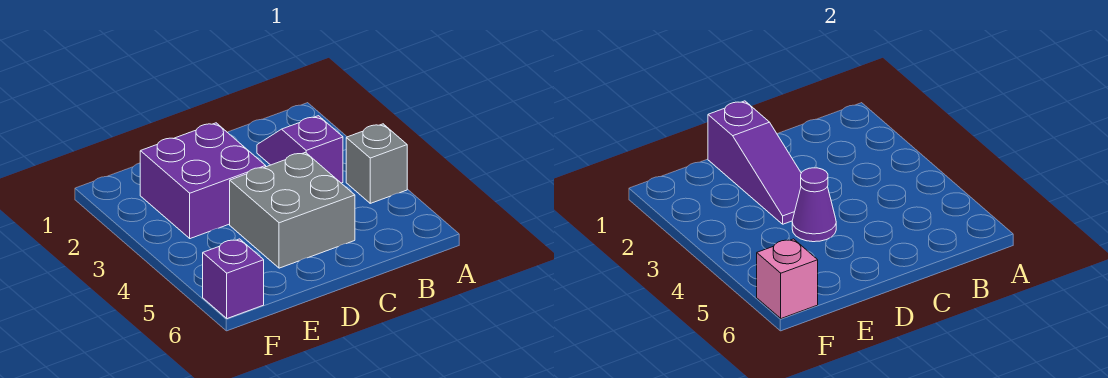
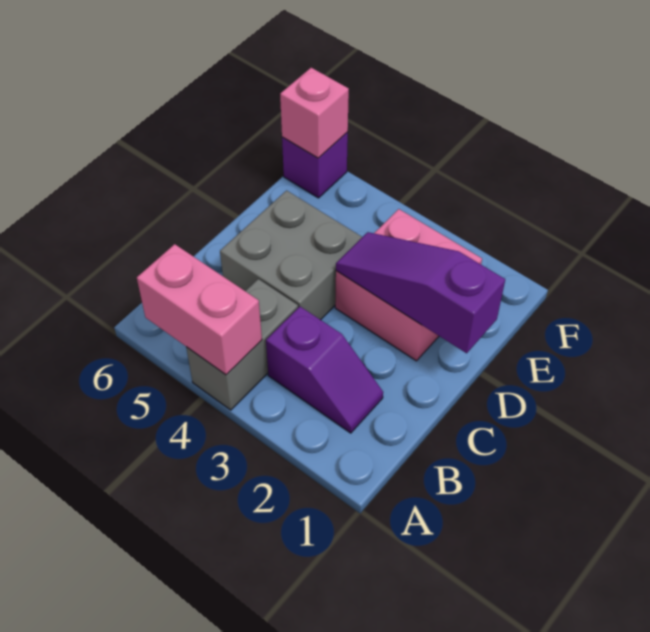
grey brick A4 level 1 -> grey brick A4:B4 level 1
none -> pink brick A4:A5 level 2
purple brick D2:E3 level 1 -> pink brick D2:E3 level 1
purple cone D4 level 2 -> none

